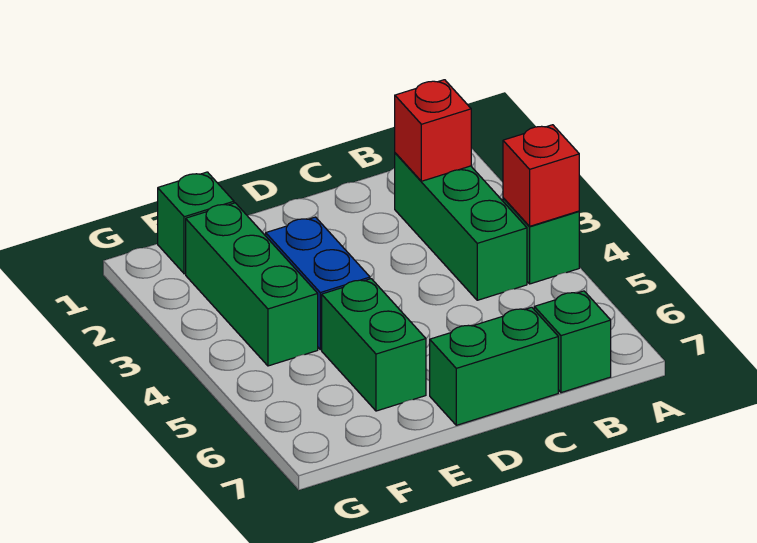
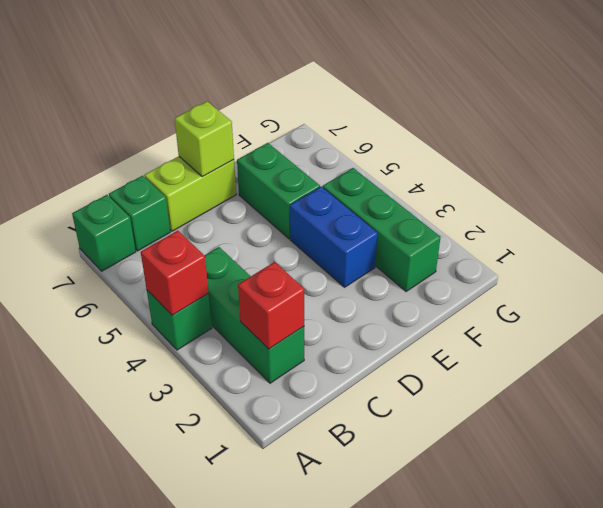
green brick C7:D7 level 1 -> lime brick C7:D7 level 1
none -> lime brick D7 level 2
green brick F1 level 1 -> green brick A7 level 1

